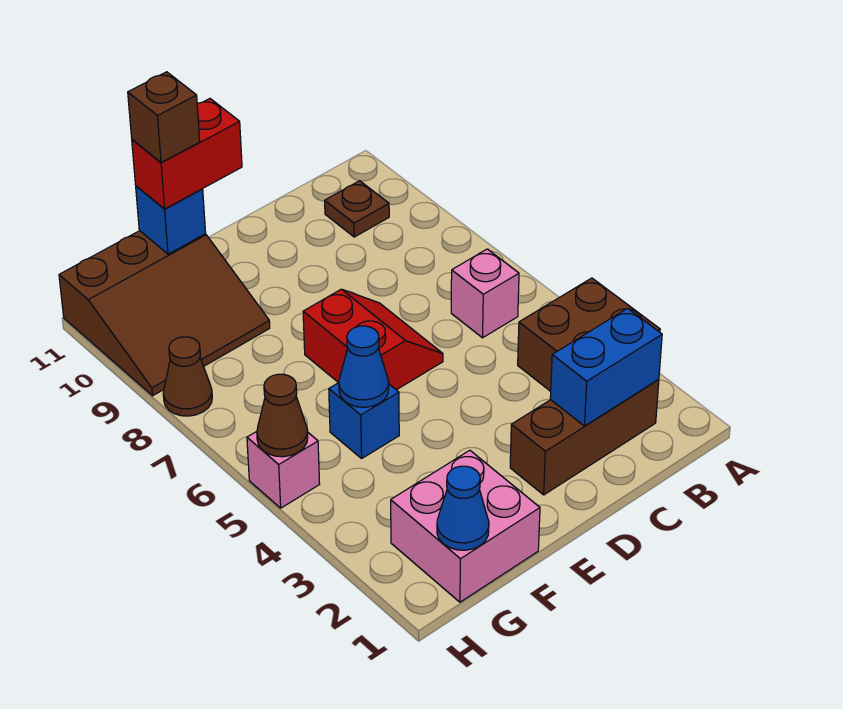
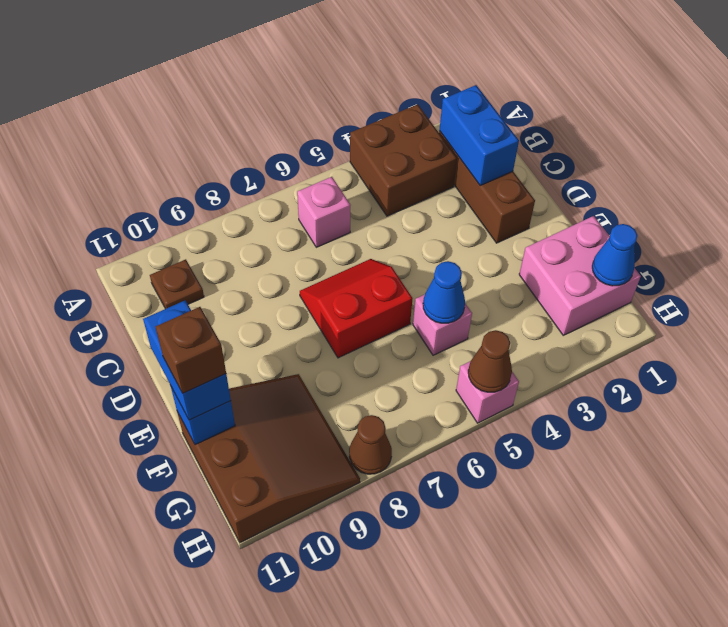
red brick E11:F11 level 3 -> blue brick E11:F11 level 3
blue brick F5 level 1 -> pink brick F5 level 1

